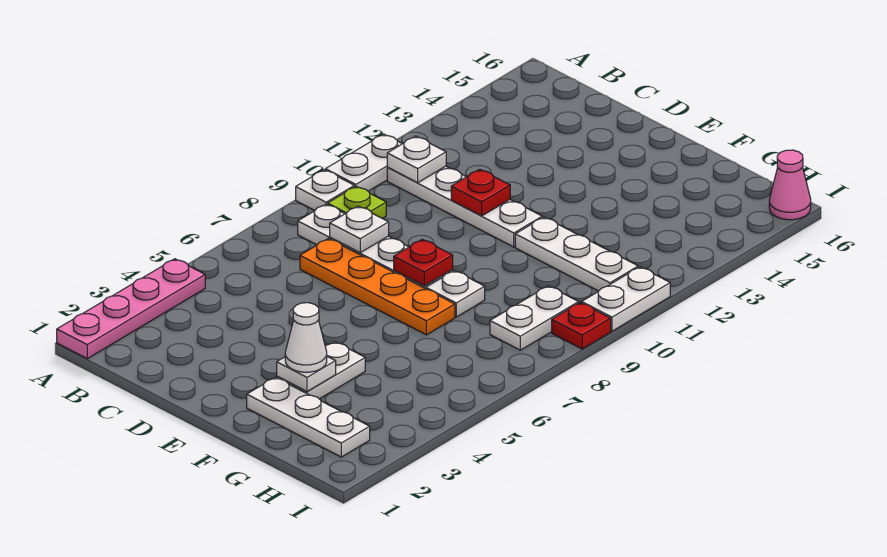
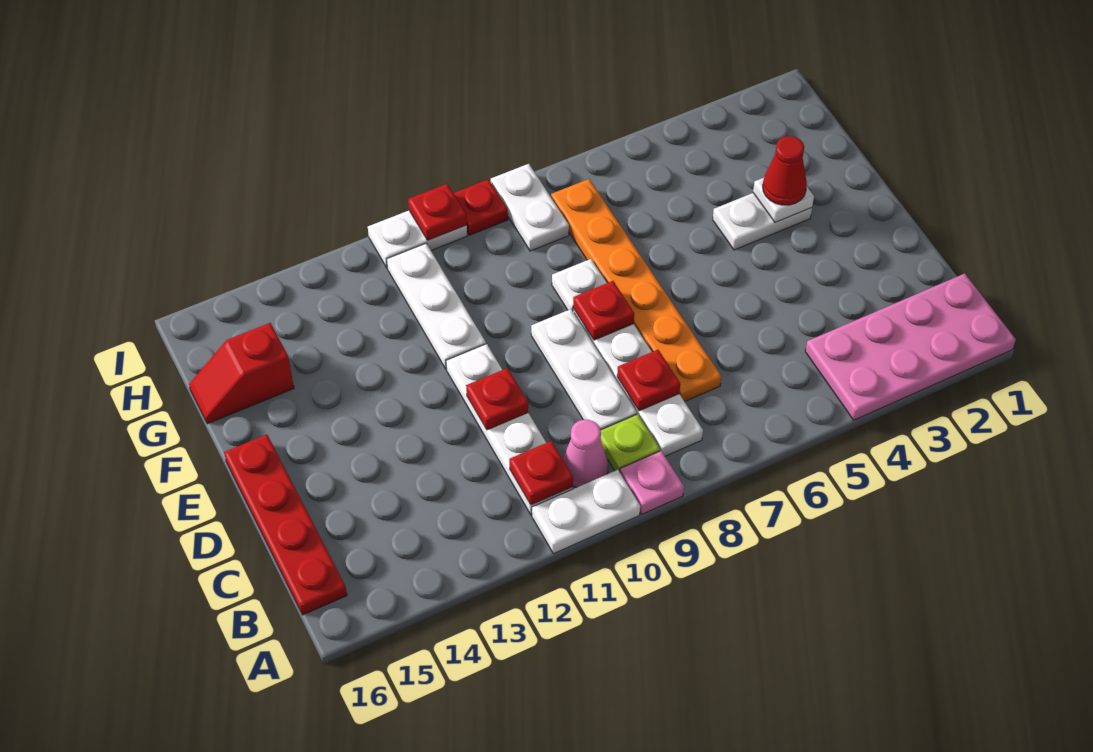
pink plate A1:A4 level 1 -> pink plate A1:B4 level 1
white plate A9 level 1 -> pink plate A9 level 1
white plate B11 level 2 -> red plate B11 level 2
none -> red plate B16:E16 level 1
orange plate C7:F7 level 1 -> orange plate C7:H7 level 1
white plate C8 level 2 -> red plate C8 level 2
white plate F2:H2 level 1 -> white plate C9:E9 level 1
white cone F3 level 3 -> red cone F3 level 3
none -> red slope G15:G16 level 1 top 15
white plate H8:H9 level 1 -> white plate H8:I8 level 1
none -> red plate I10 level 2
pink cone I16 level 1 -> pink cone B10 level 1

